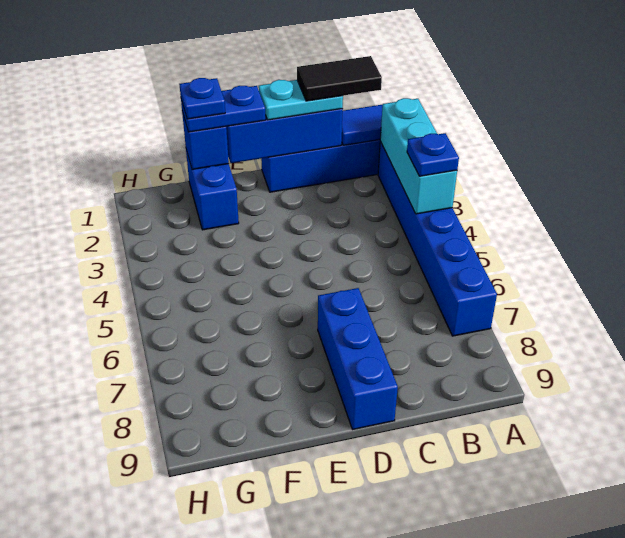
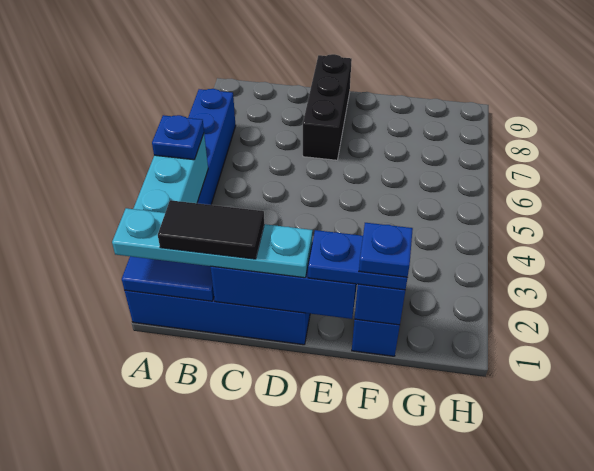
cyan plate C1:D1 level 3 -> cyan plate A1:D1 level 3
blue brick D7:D9 level 1 -> black brick D7:D9 level 1

